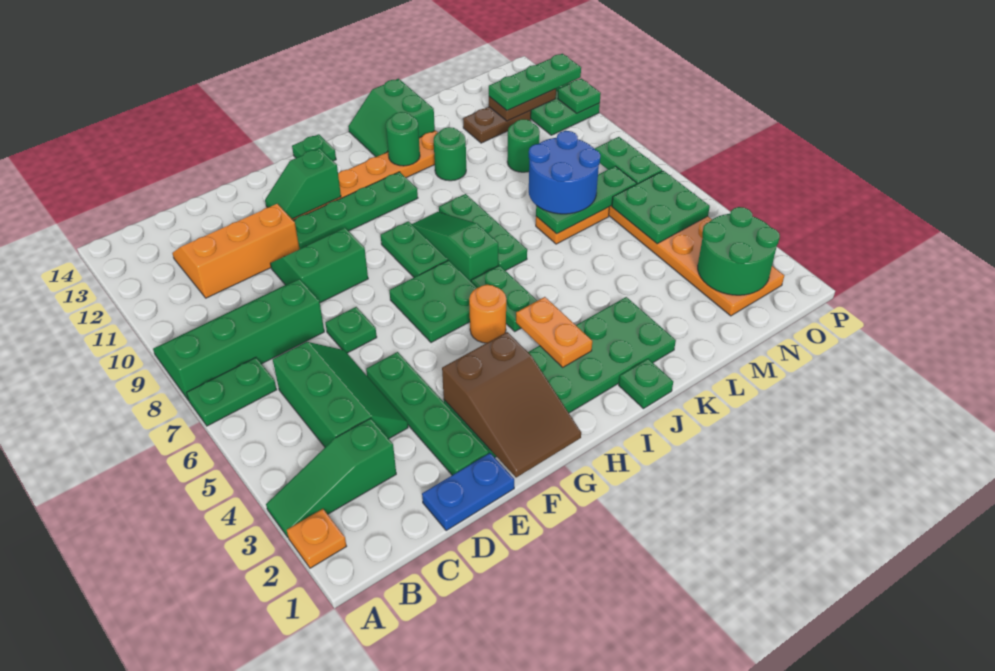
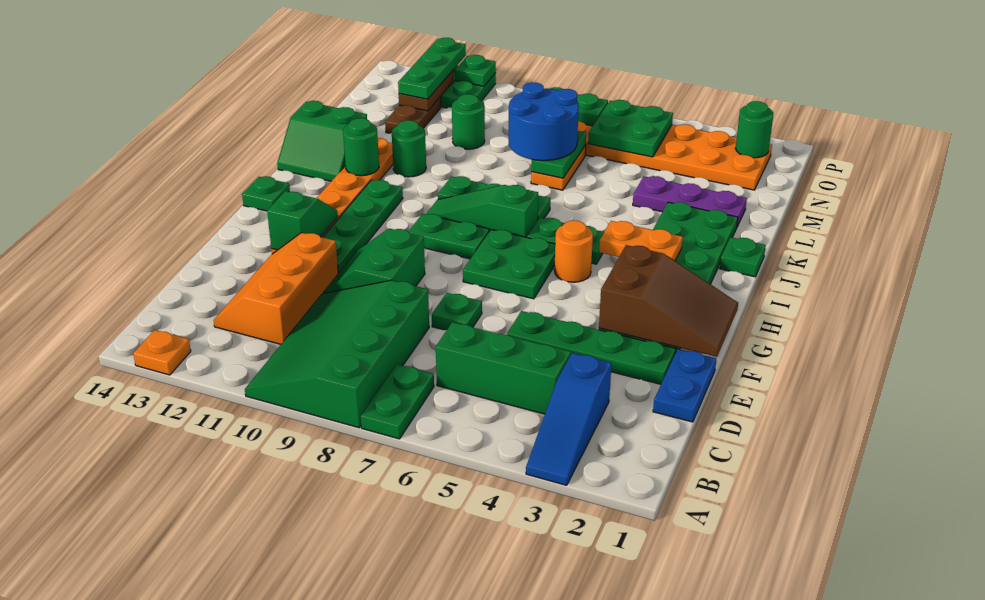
orange plate A2 level 1 -> orange plate A13 level 1
green slope A3:C3 level 1 top C -> blue slope A3:C3 level 1 top C
green slope A8:D9 level 1 top 8 -> green slope A8:D10 level 1 top 8
green slope F12:G12 level 2 top G -> green slope F12:G12 level 2 top F
none -> purple plate L2:L4 level 1
green plate L7:N7 level 2 -> green plate L7:M7 level 2
green round brick N2:O3 level 2 -> green round brick O2 level 2

